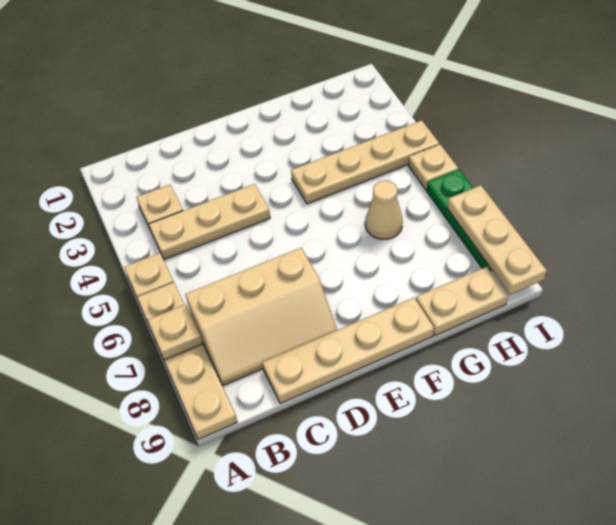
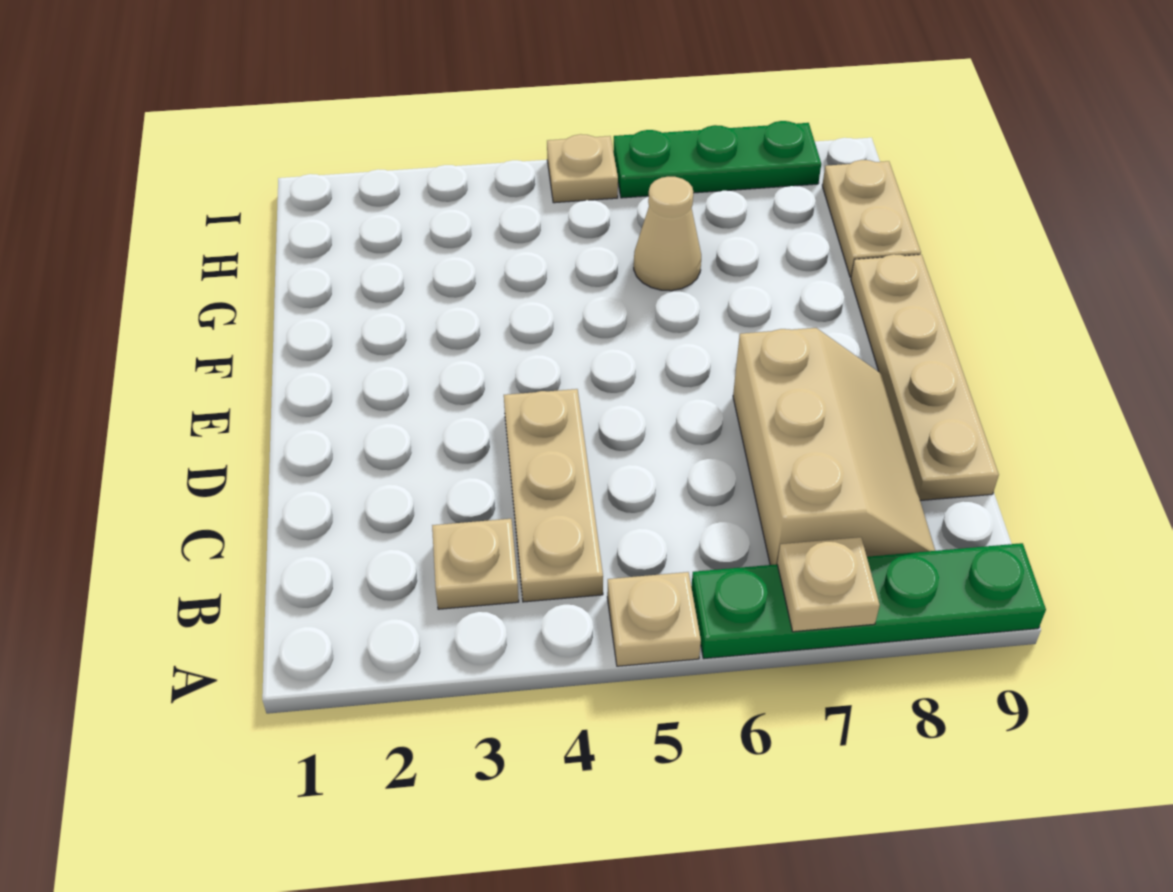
tan plate A6:A9 level 1 -> green plate A6:A9 level 1
tan plate F4:I4 level 1 -> none
tan plate I7:I9 level 2 -> none

